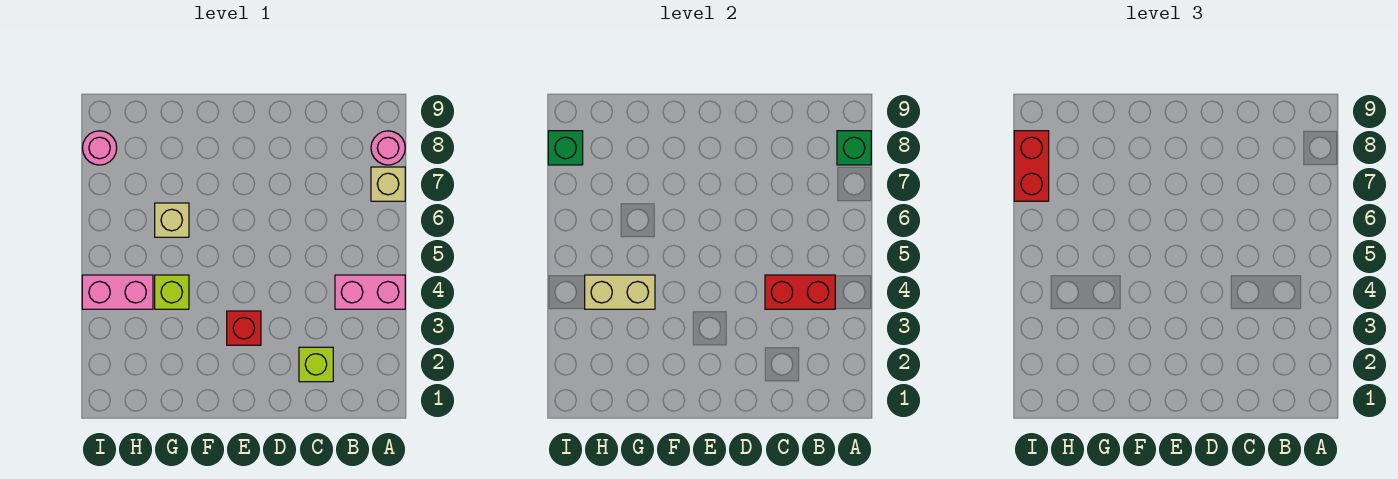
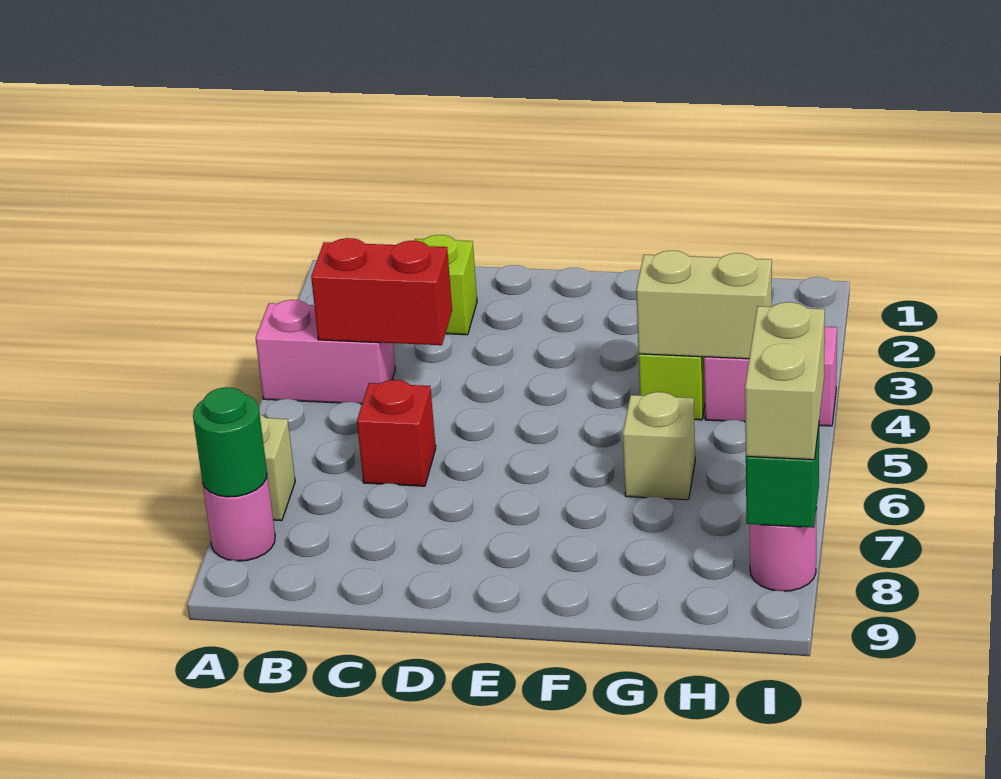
green brick A8 level 2 -> green round brick A8 level 2
red brick E3 level 1 -> red brick C6 level 1
red brick I7:I8 level 3 -> tan brick I7:I8 level 3

